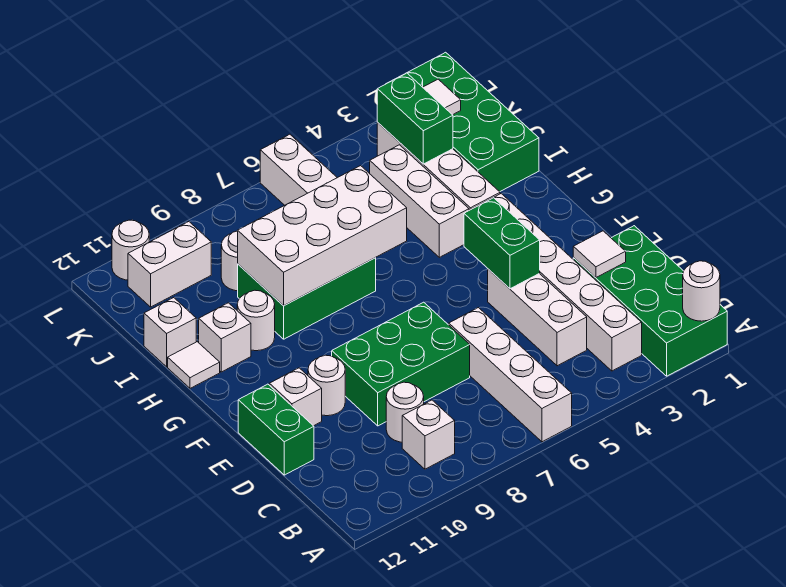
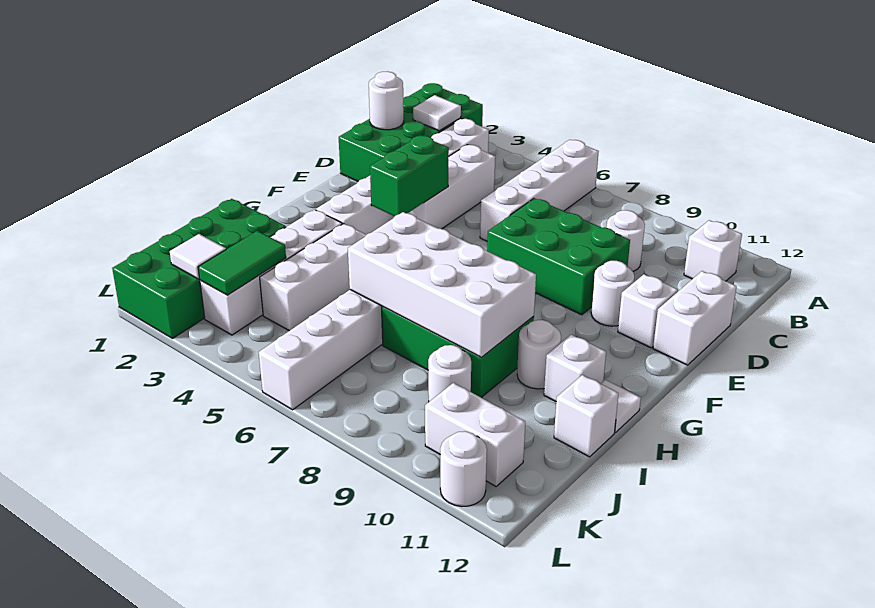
white round brick A1 level 2 -> white round brick C1 level 2
white brick B9 level 1 -> white brick B11 level 1
white tile D2 level 2 -> white tile B2 level 2
green brick D12:E12 level 1 -> white brick D12:E12 level 1
green brick J3:K3 level 2 -> green tile J3:K3 level 2

